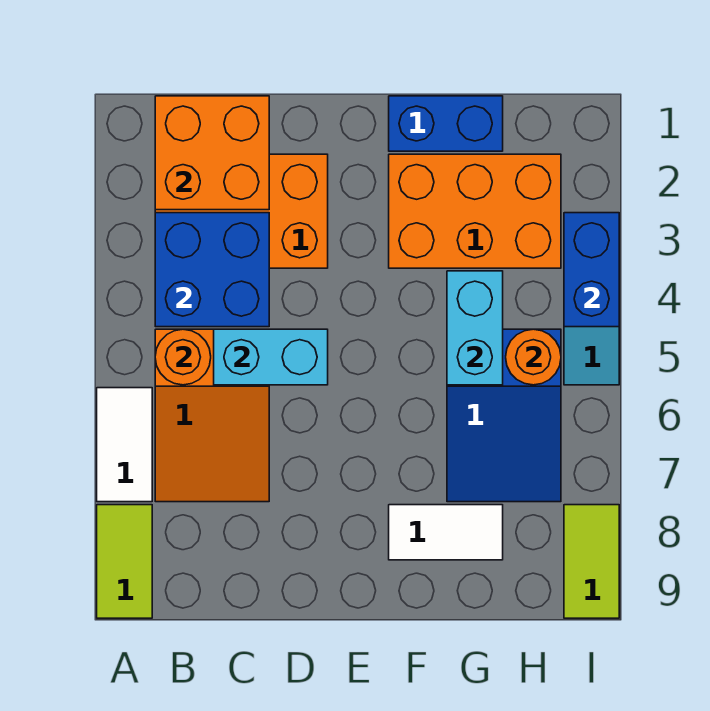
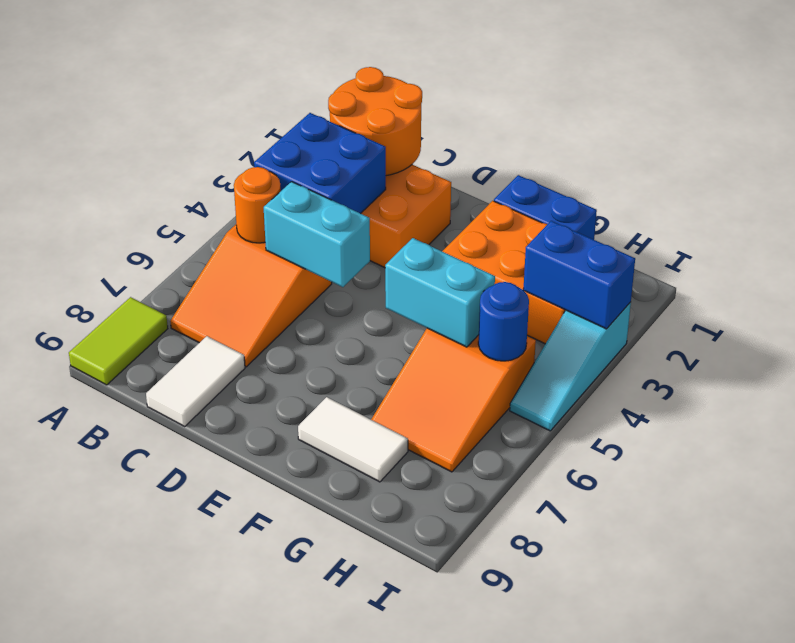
white tile A6:A7 level 1 -> white tile C8:C9 level 1
orange brick B1:C2 level 2 -> orange round brick B1:C2 level 2
cyan brick G4:G5 level 2 -> cyan brick F5:G5 level 2
blue slope G5:H7 level 1 top 5 -> orange slope G5:H7 level 1 top 5
orange round brick H5 level 2 -> blue round brick H5 level 2
blue brick I3:I4 level 2 -> blue brick H3:I3 level 2
lime tile I8:I9 level 1 -> none

